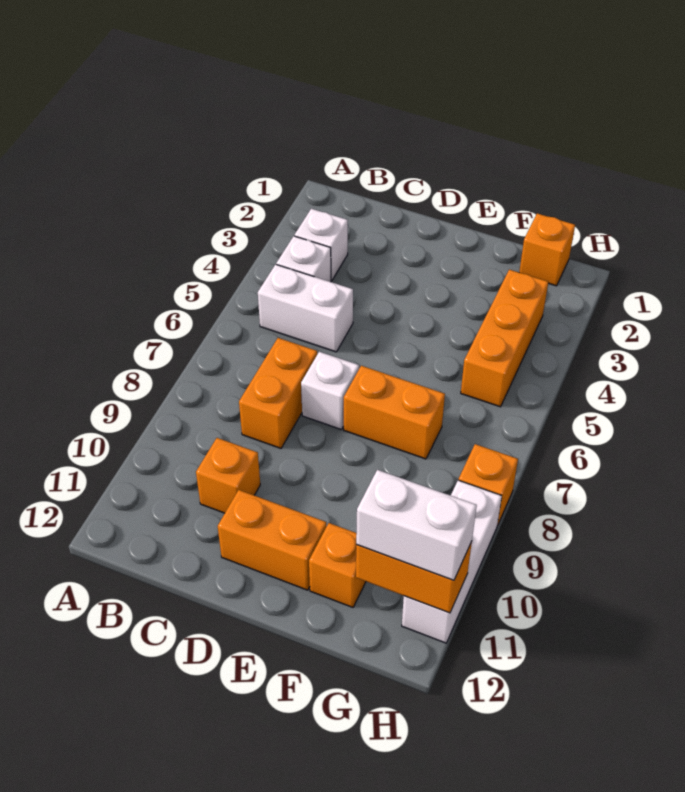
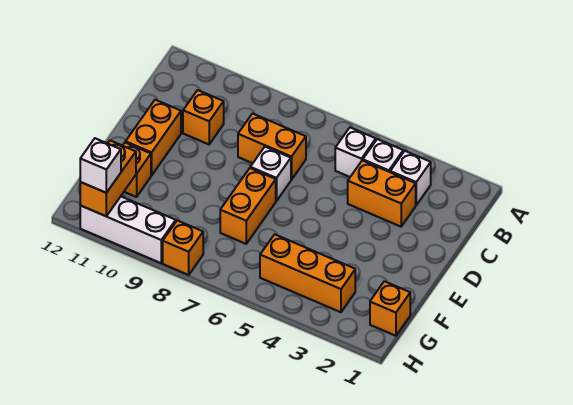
white brick B5:C5 level 1 -> white brick B5 level 1
none -> orange brick C3:C4 level 1
white brick G11:H11 level 3 -> white brick H11 level 3

